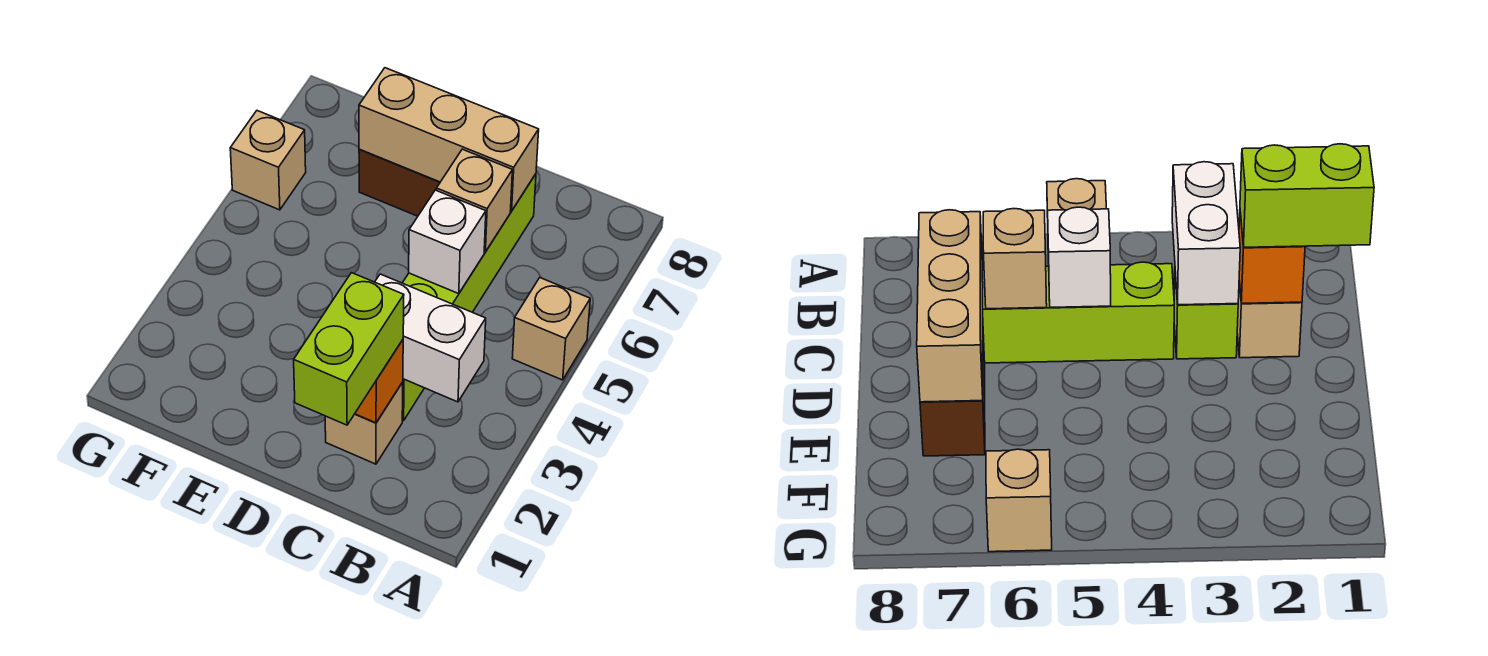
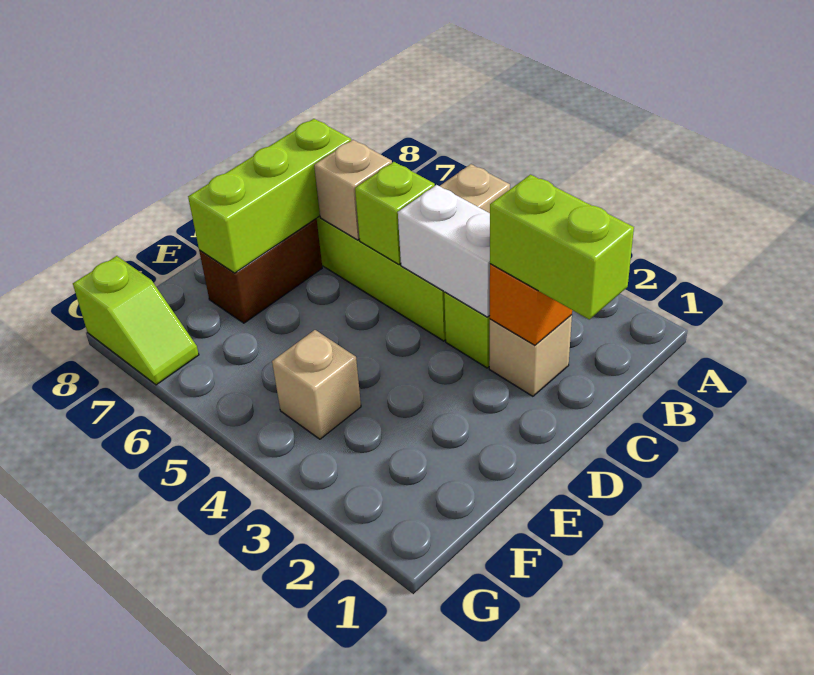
white brick B3:C3 level 2 -> white brick C3:C4 level 2
white brick C5 level 2 -> lime brick C5 level 2
tan brick C7:E7 level 2 -> lime brick C7:E7 level 2
tan brick G6 level 1 -> tan brick F4 level 1
none -> lime slope G7:G8 level 1 top 8

